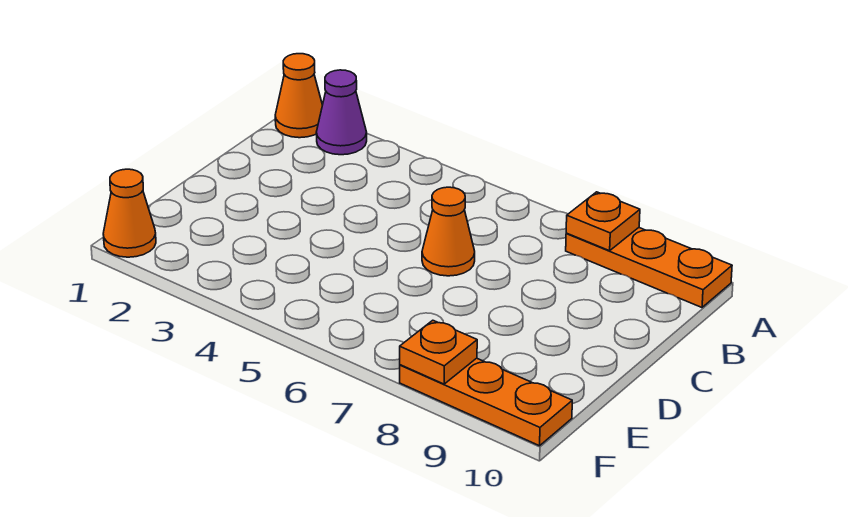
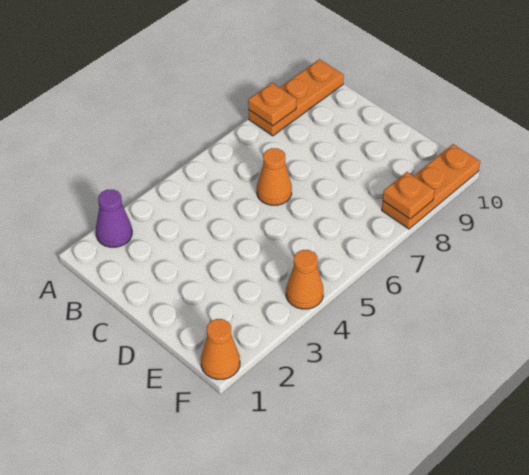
orange cone A1 level 1 -> orange cone F4 level 1

